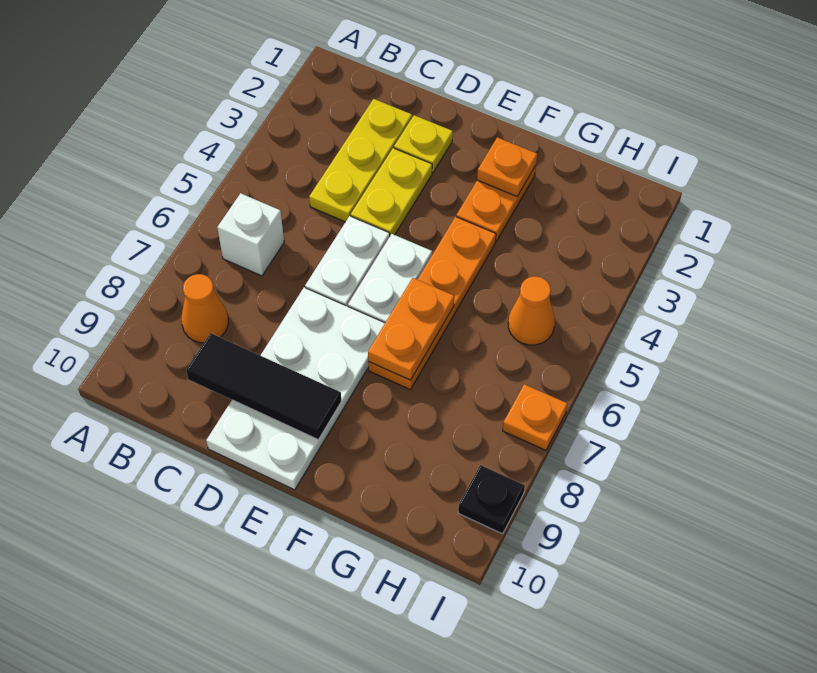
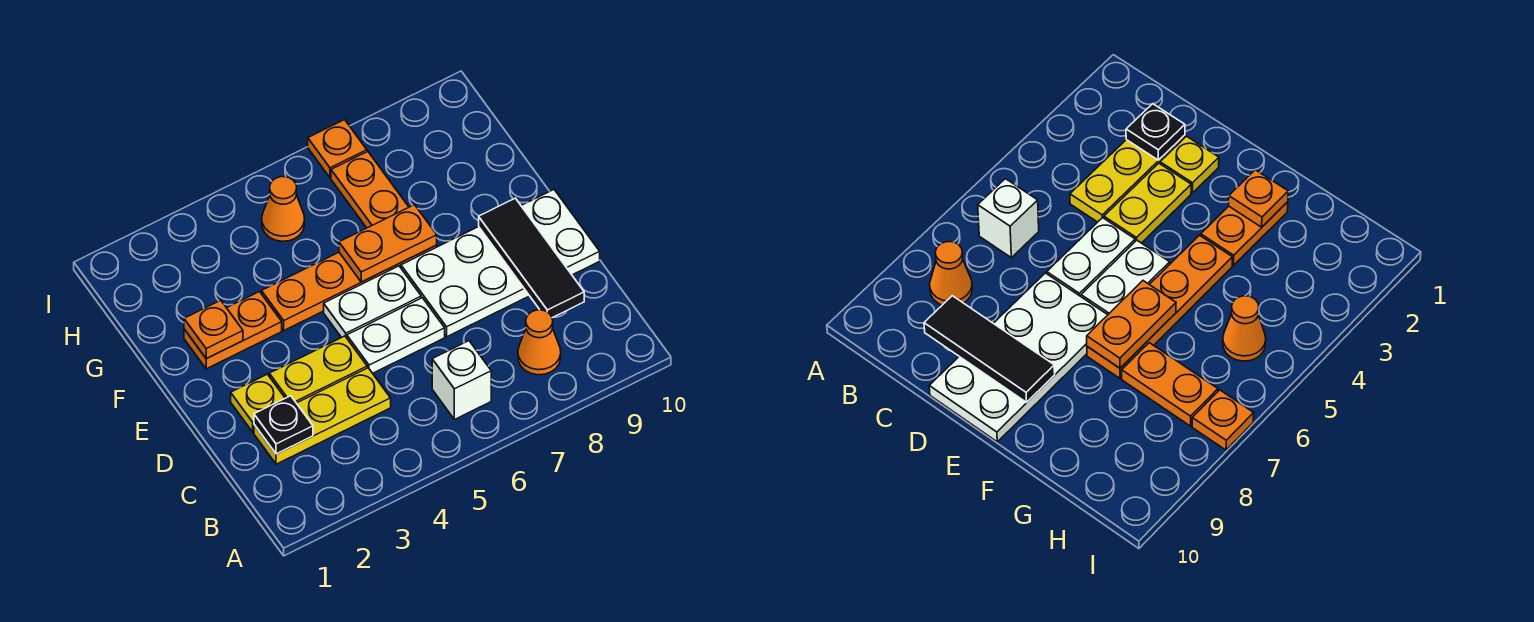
none -> orange plate G7:H7 level 1
black plate I9 level 1 -> black plate C2 level 2

